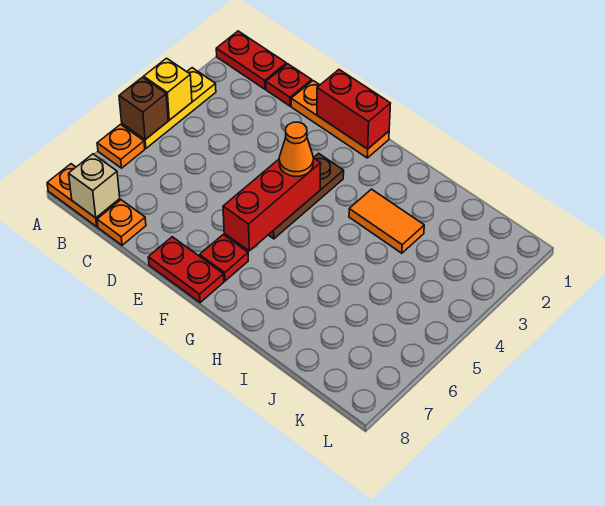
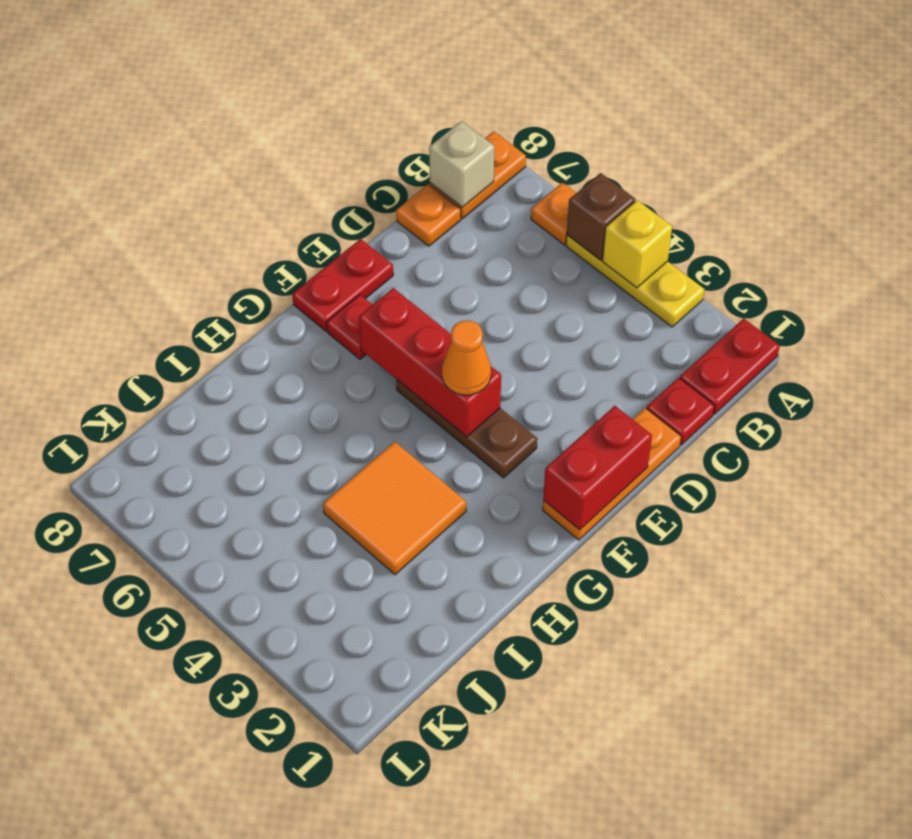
orange tile H3:I3 level 1 -> orange tile H3:I4 level 1

